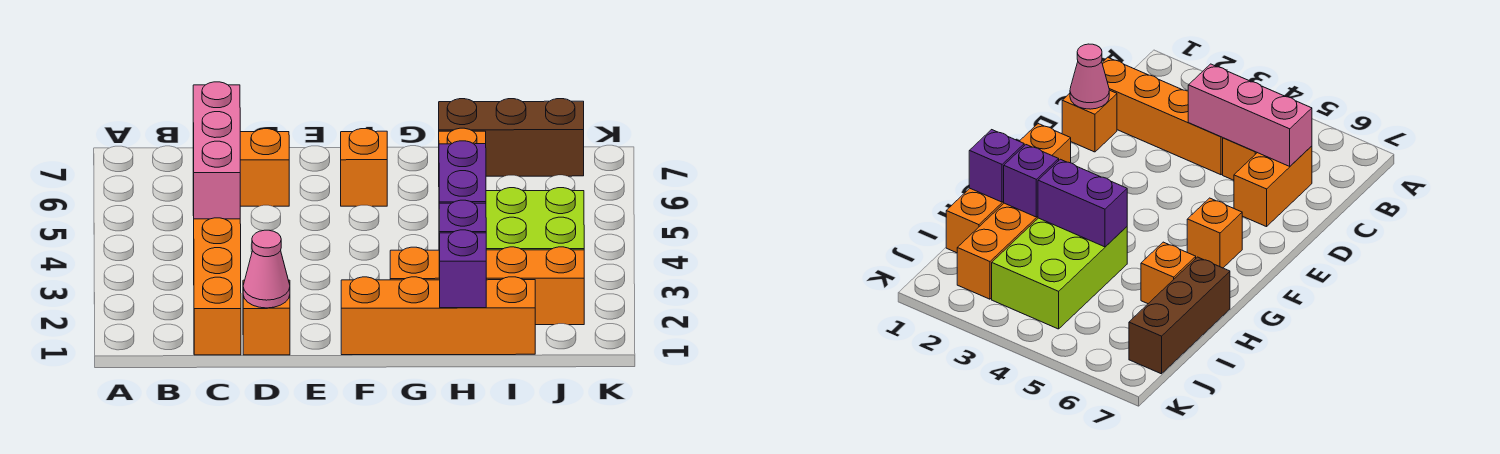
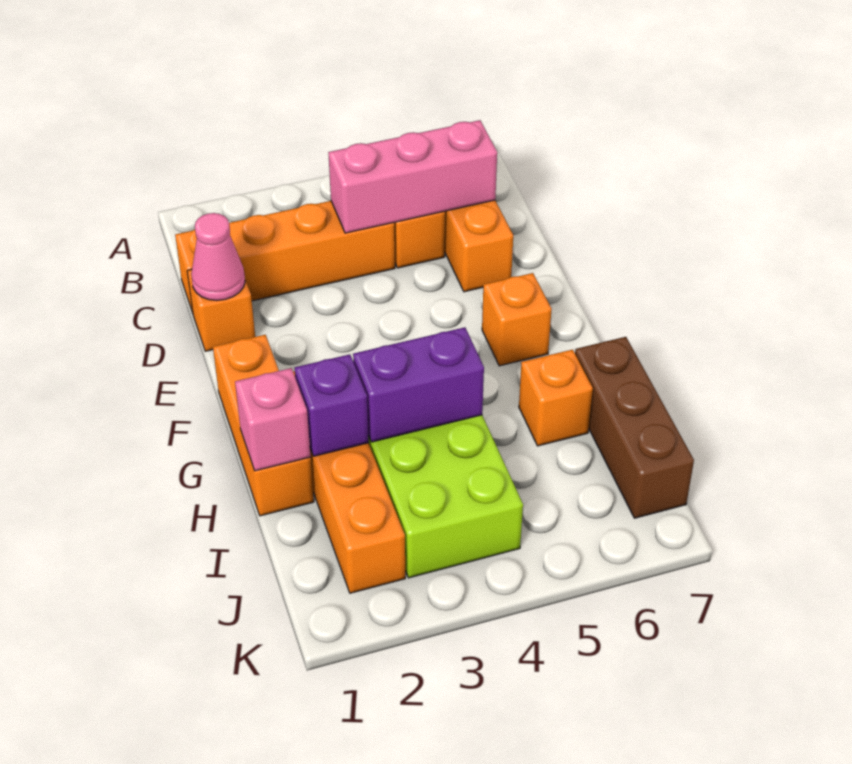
orange brick F1:I1 level 1 -> orange brick F1:H1 level 1
purple brick H1 level 2 -> pink brick H1 level 2

